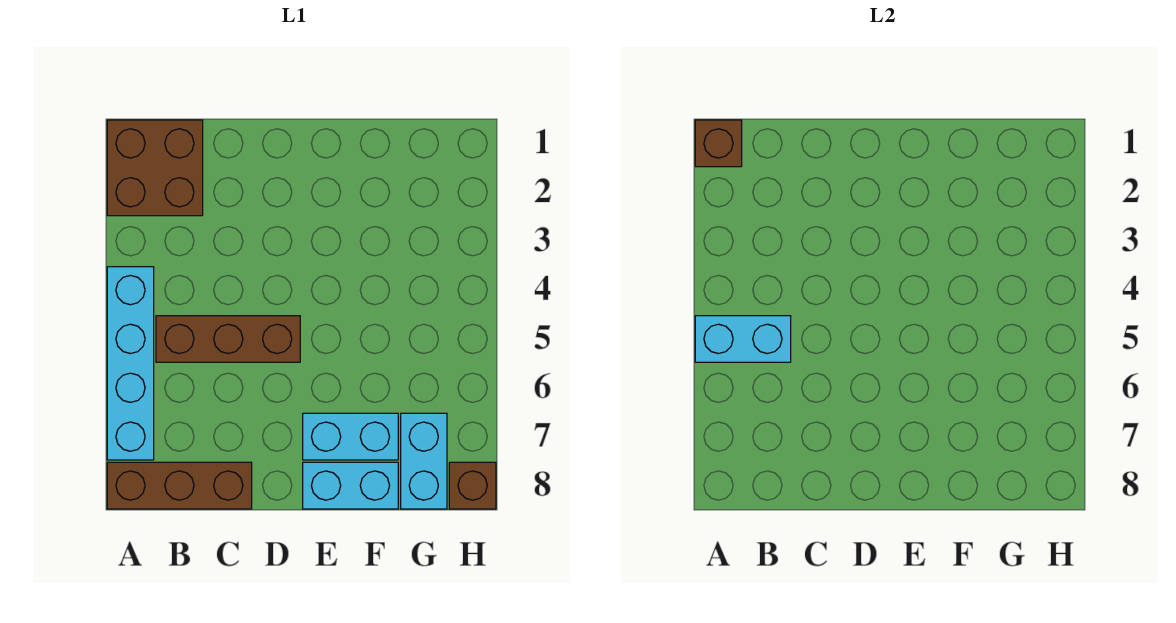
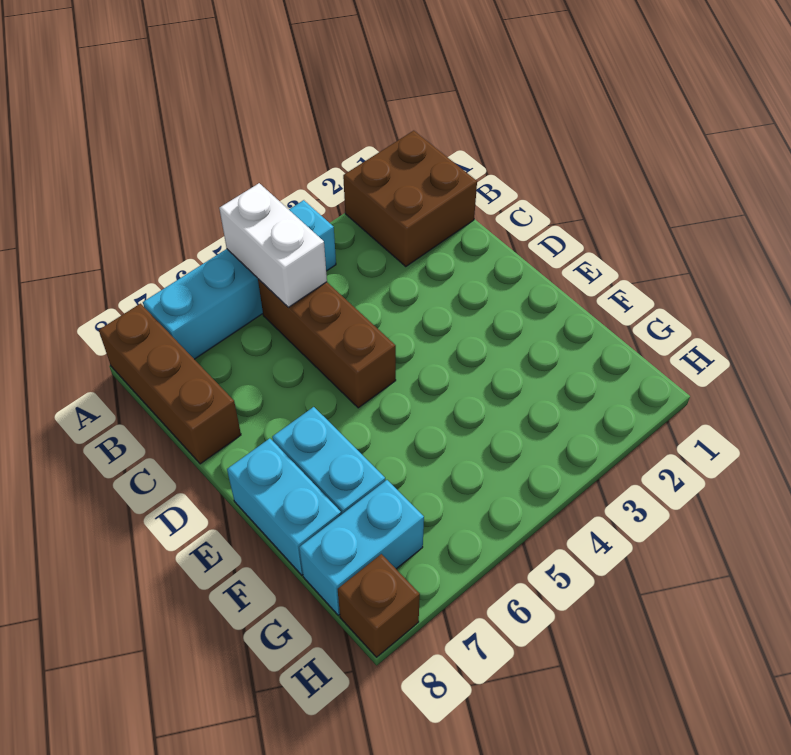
brown brick A1 level 2 -> none
cyan brick A5:B5 level 2 -> white brick A5:B5 level 2

